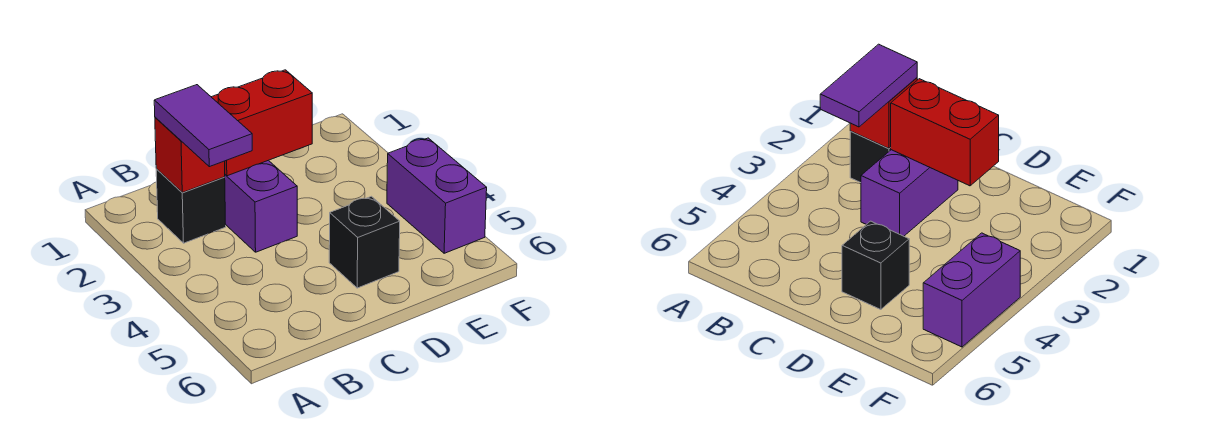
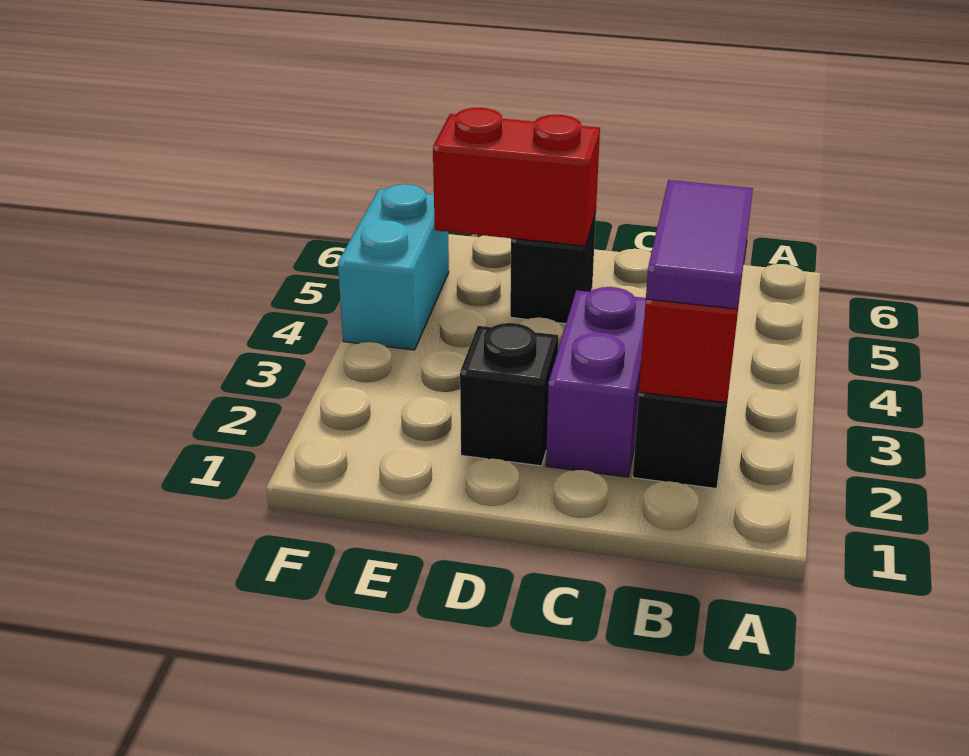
red brick C2:D2 level 2 -> red brick D5:E5 level 2
none -> black brick D2 level 1
purple brick F4:F5 level 1 -> cyan brick F4:F5 level 1

